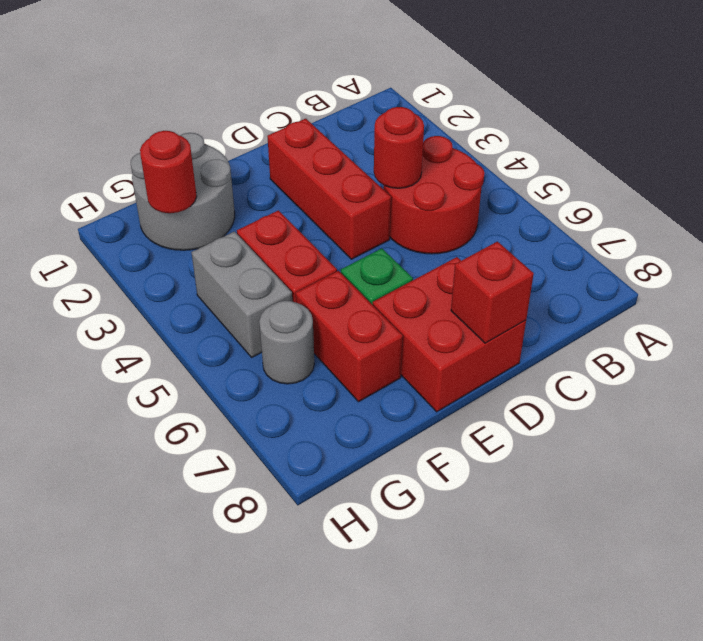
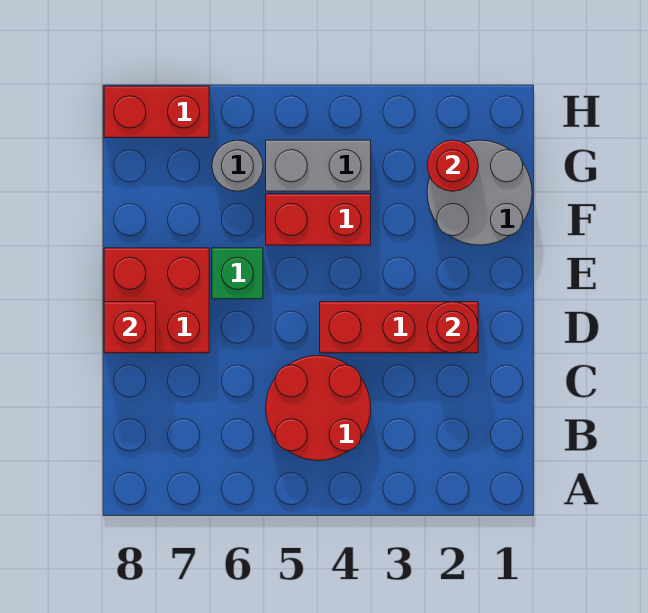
red round brick C4 level 2 -> red round brick D2 level 2
red brick F6:F7 level 1 -> red brick H7:H8 level 1

